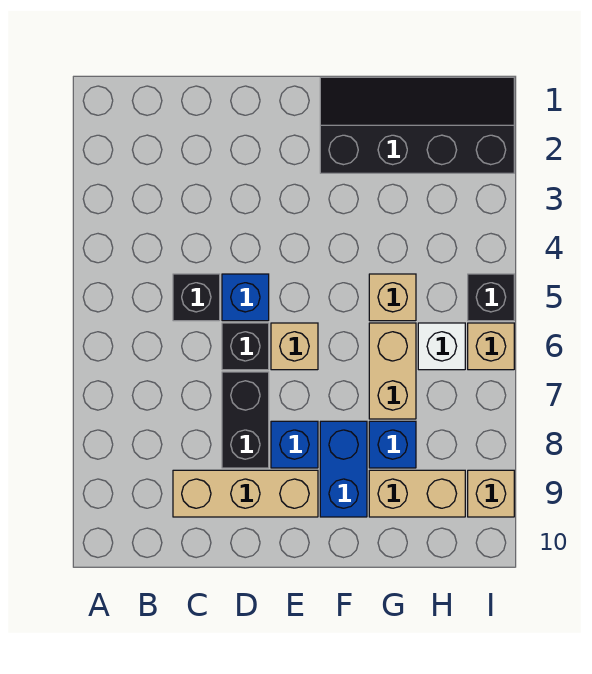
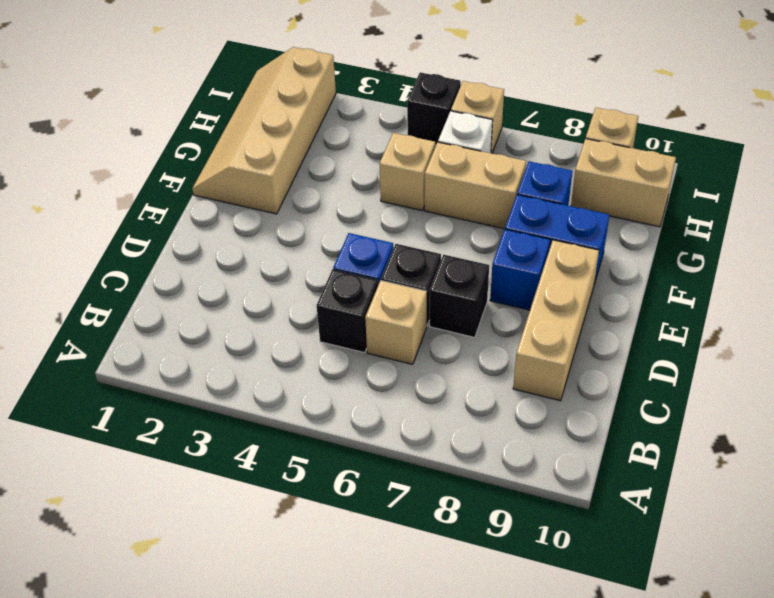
black brick D7:D8 level 1 -> black brick D7 level 1
tan brick E6 level 1 -> tan brick C6 level 1
black slope F1:I2 level 1 top 2 -> tan slope F1:I2 level 1 top 2
tan brick G9:H9 level 1 -> tan brick H9:H10 level 1

